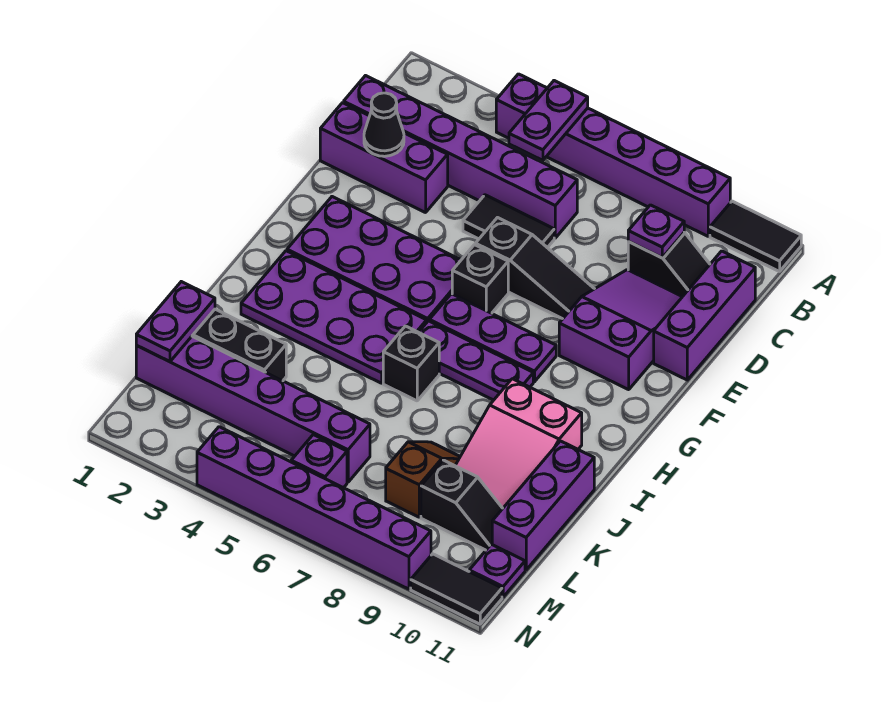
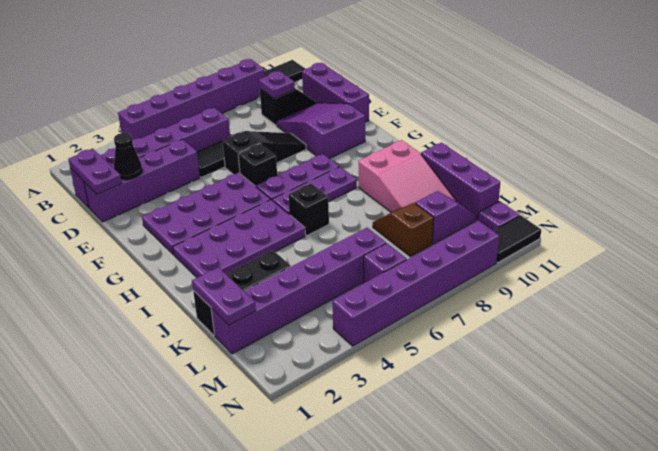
purple plate A5:B5 level 2 -> purple plate C1:D1 level 2
purple brick D1:D3 level 1 -> purple brick D1:D4 level 1
black slope L9:L10 level 1 top 9 -> purple slope L9:L10 level 1 top 9

